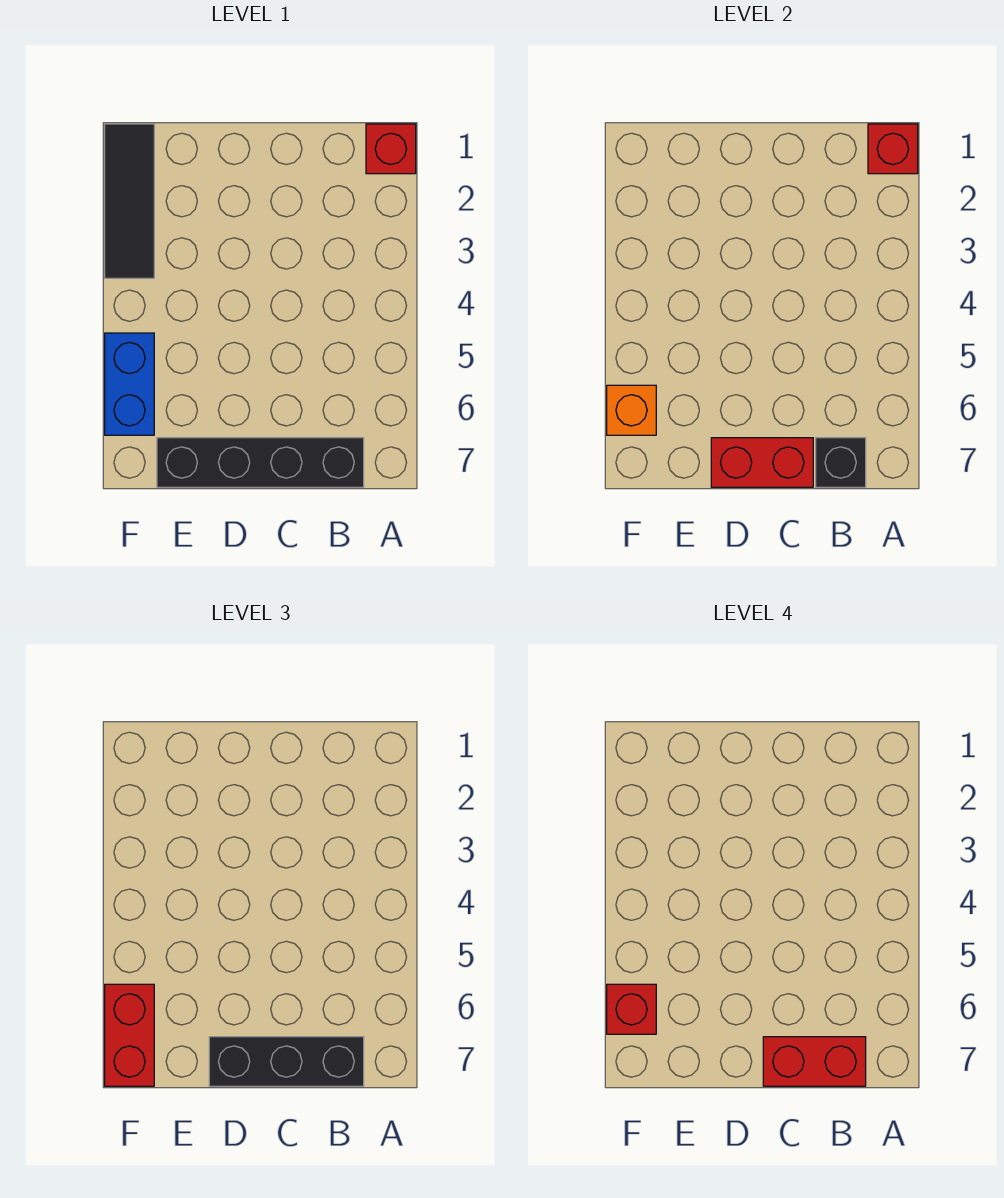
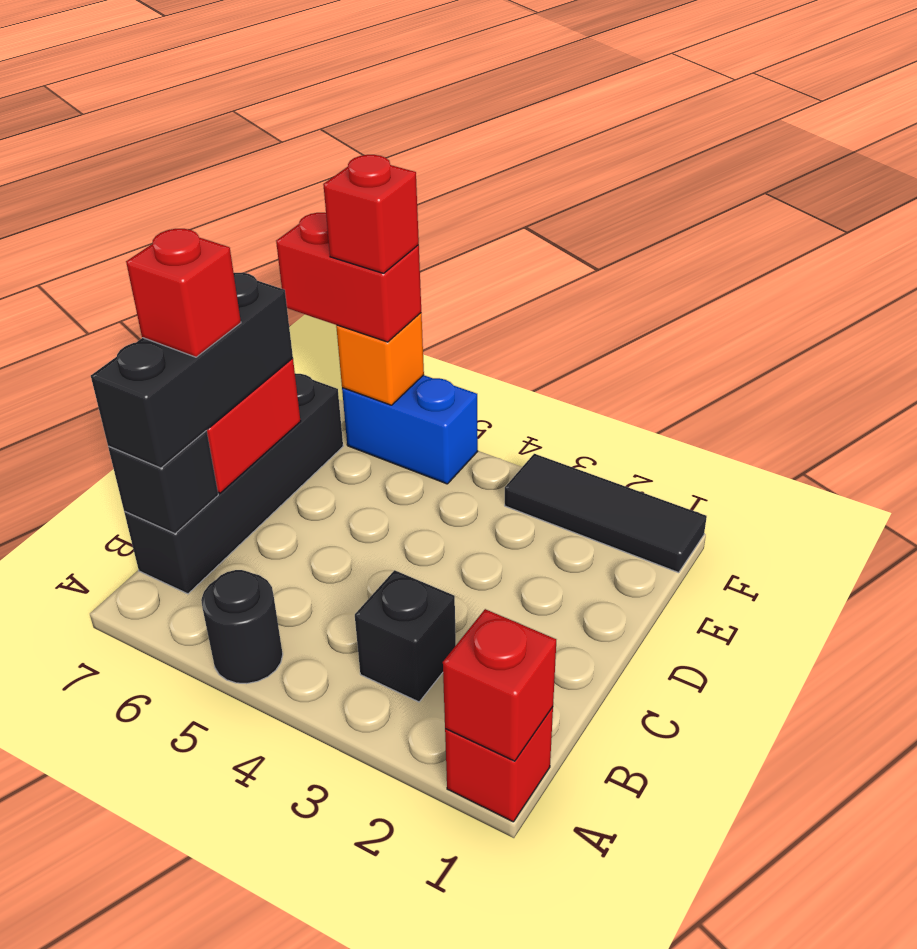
none -> black round brick A5 level 1
none -> black brick B3 level 1
red brick B7:C7 level 4 -> red brick C7 level 4

